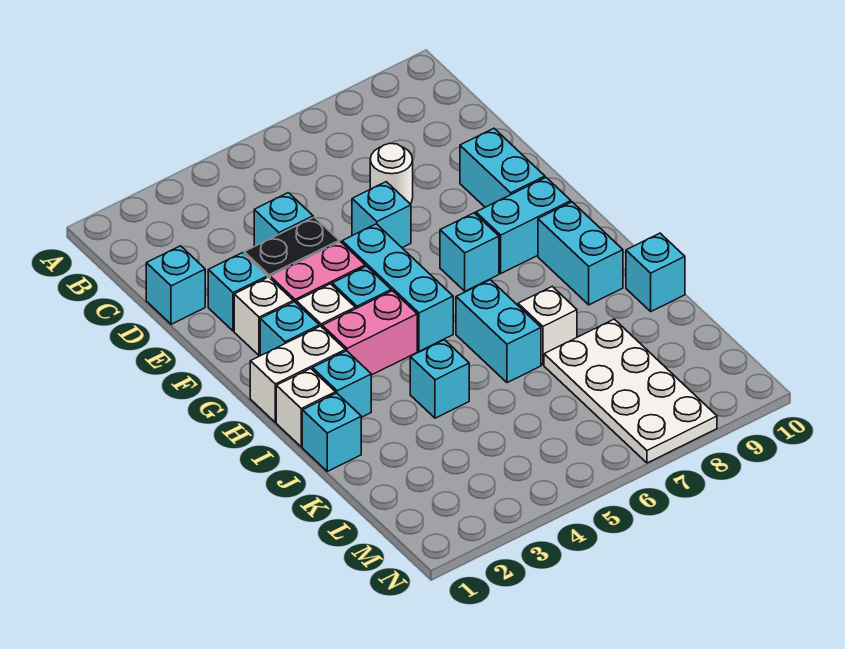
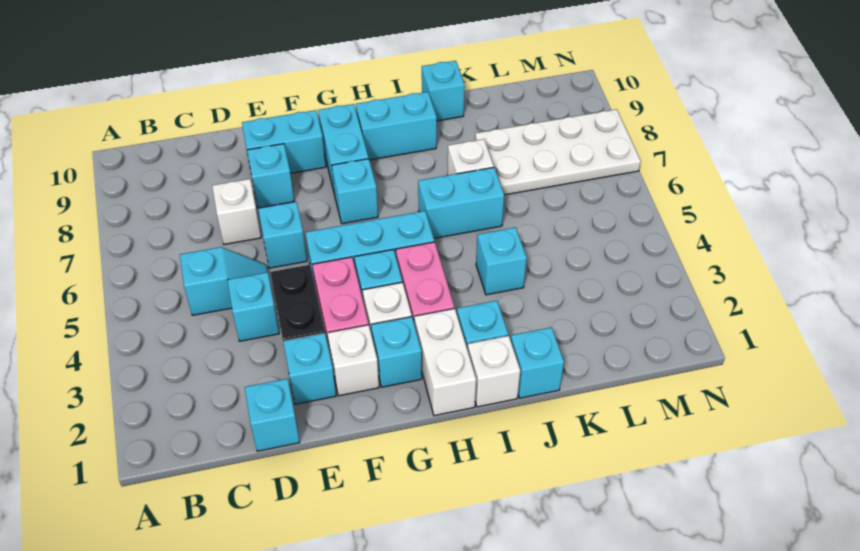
none -> cyan slope C5:D5 level 1 top C
white round brick D7 level 1 -> white brick D7 level 1
none -> cyan brick E8 level 1

